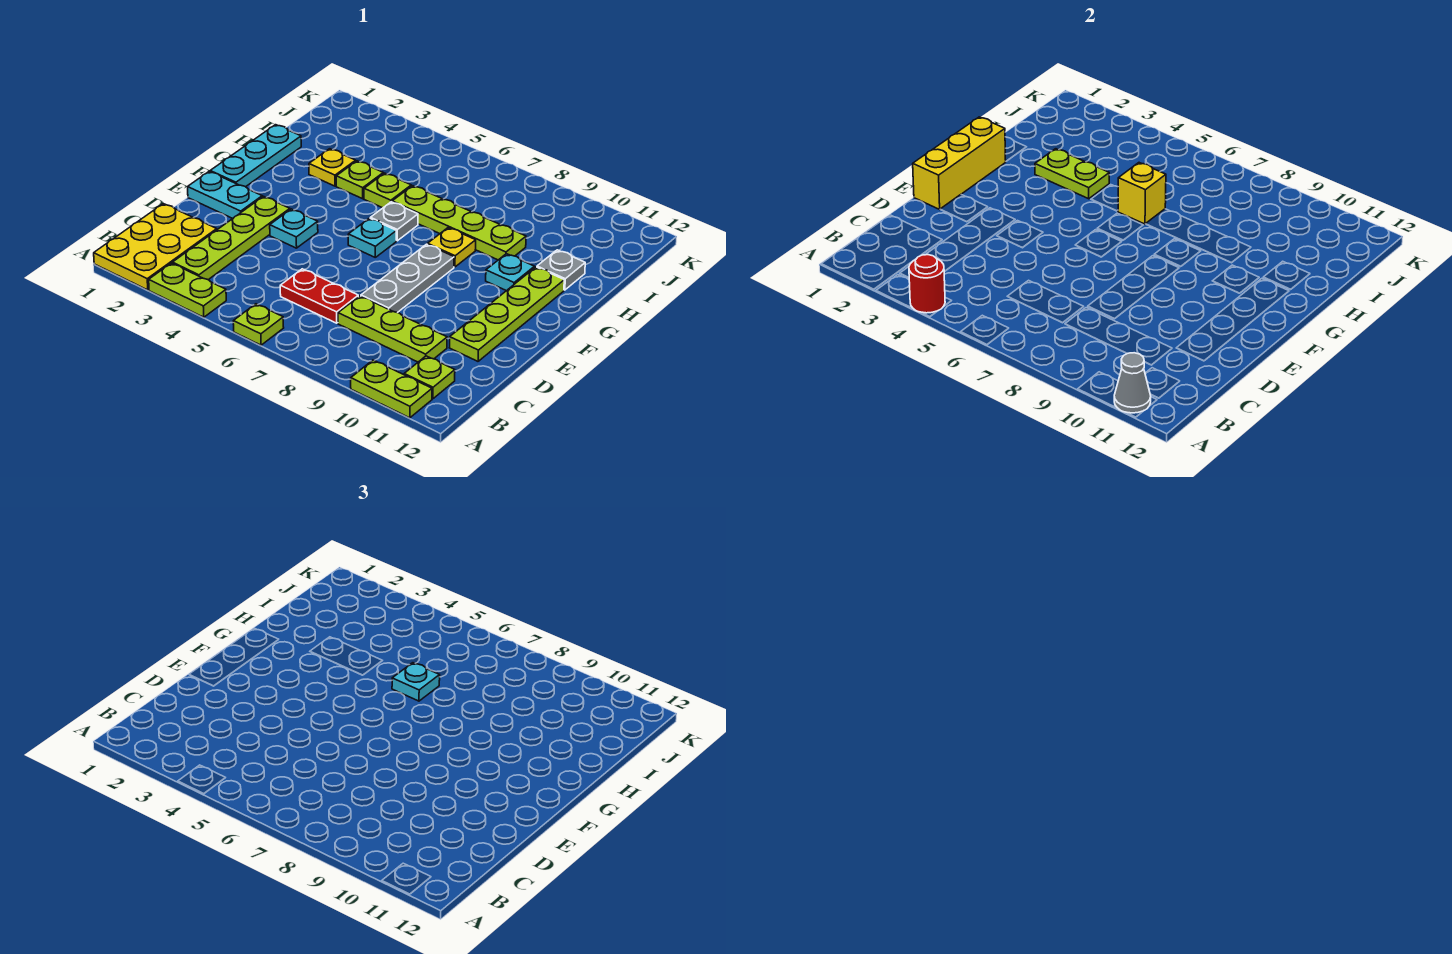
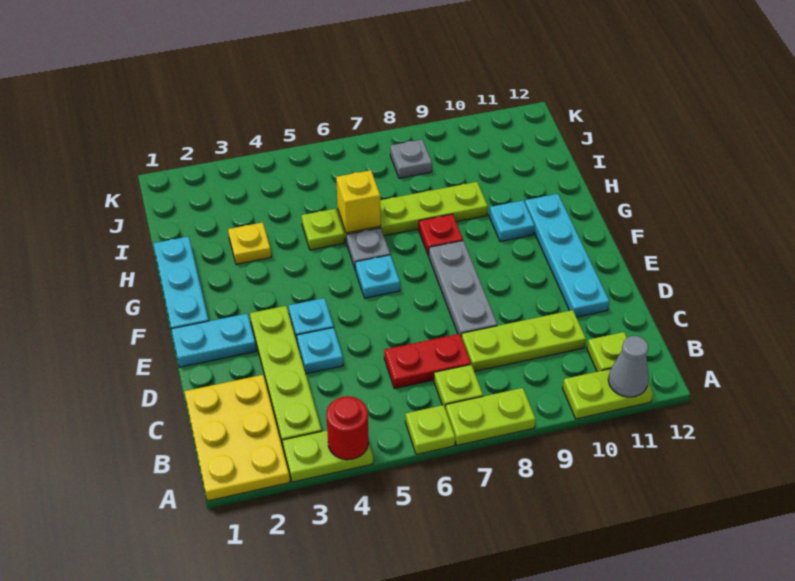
lime plate D11:G11 level 1 -> cyan plate D11:G11 level 1
yellow brick E1:G1 level 2 -> none
yellow plate G8 level 1 -> red plate G8 level 1
lime plate H3:H4 level 2 -> lime plate A7:A8 level 1
lime plate H4 level 1 -> lime plate B7 level 1
cyan plate H6 level 3 -> cyan plate D4 level 1
grey plate H11 level 1 -> grey plate J8 level 1

